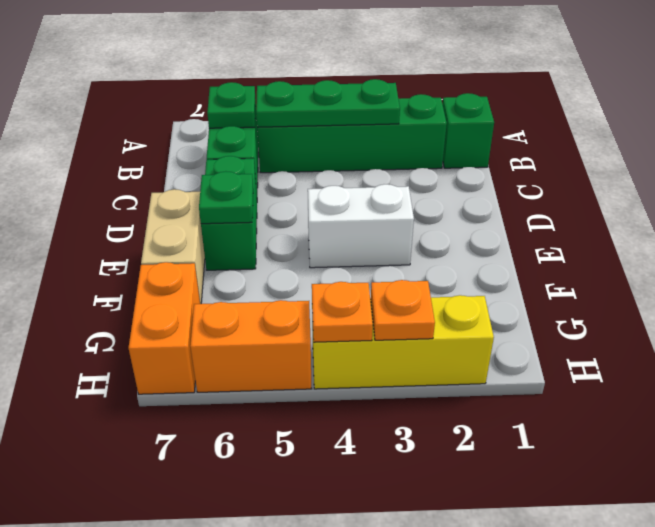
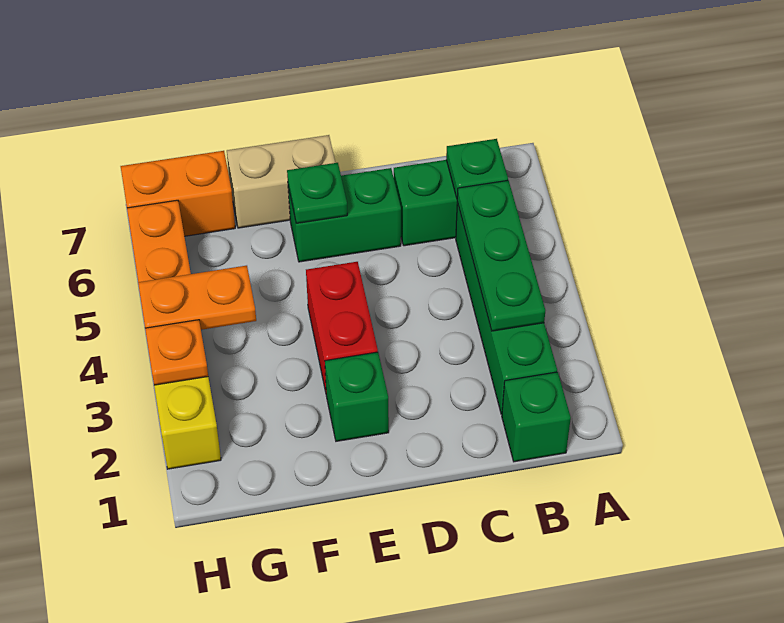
none -> green brick E2 level 1
white brick E3:E4 level 1 -> red brick E3:E4 level 1
orange plate H4 level 2 -> orange plate G4:H4 level 2

